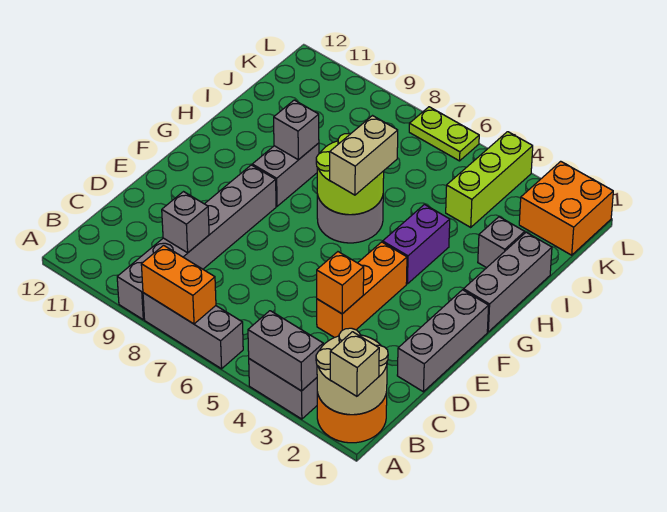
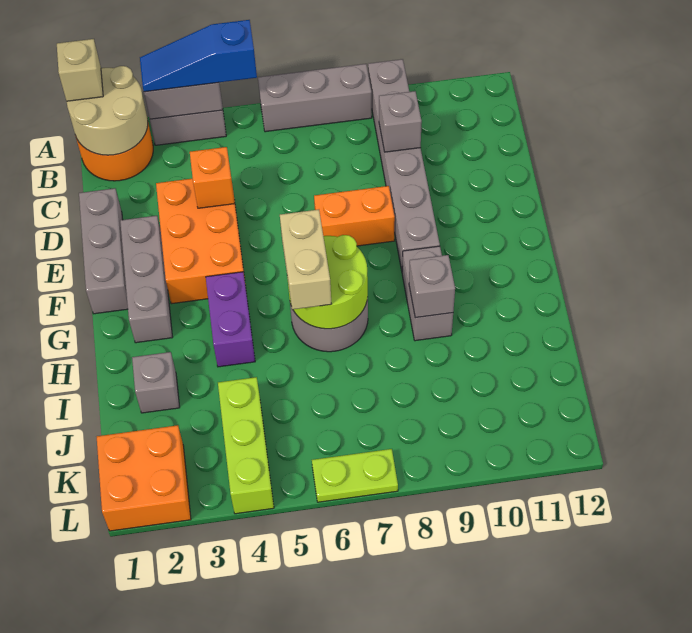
none -> blue slope A3:A5 level 3 top 5
orange brick A7:A8 level 2 -> orange brick E7:E8 level 1
orange brick D4:F4 level 1 -> orange brick D3:F4 level 1
grey brick G1:I1 level 1 -> grey brick E2:G2 level 1

